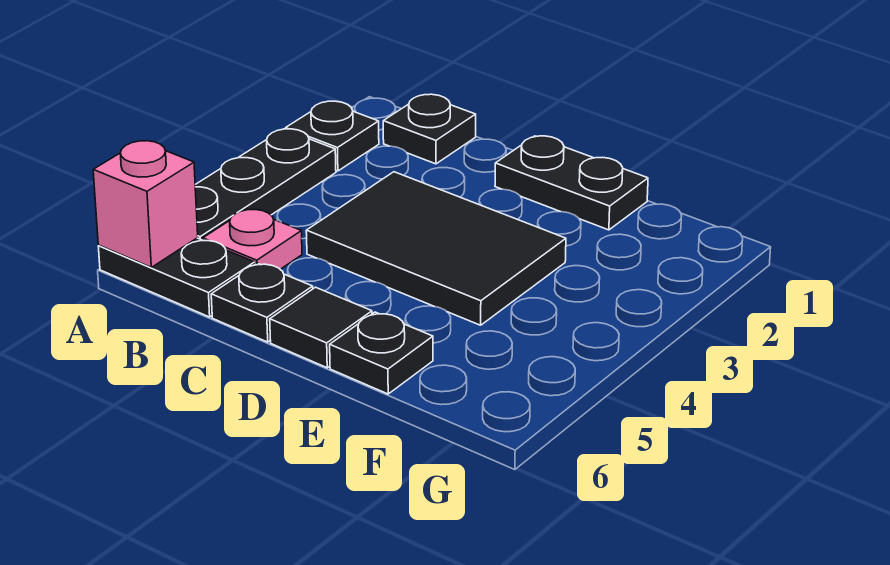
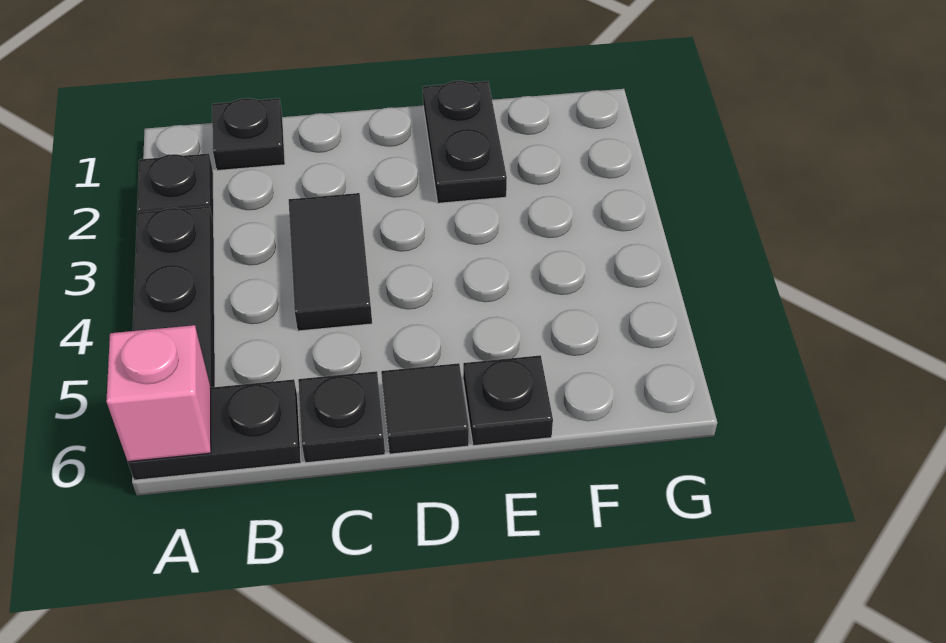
pink plate B5 level 1 -> none
black tile C3:E4 level 1 -> black tile C3:C4 level 1
black plate D1:E1 level 1 -> black plate E1:E2 level 1

